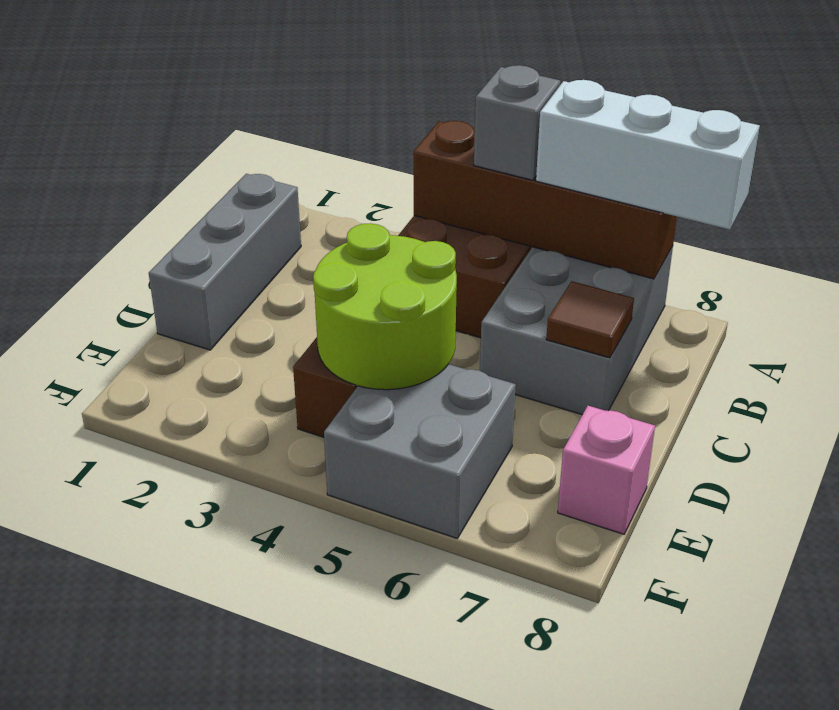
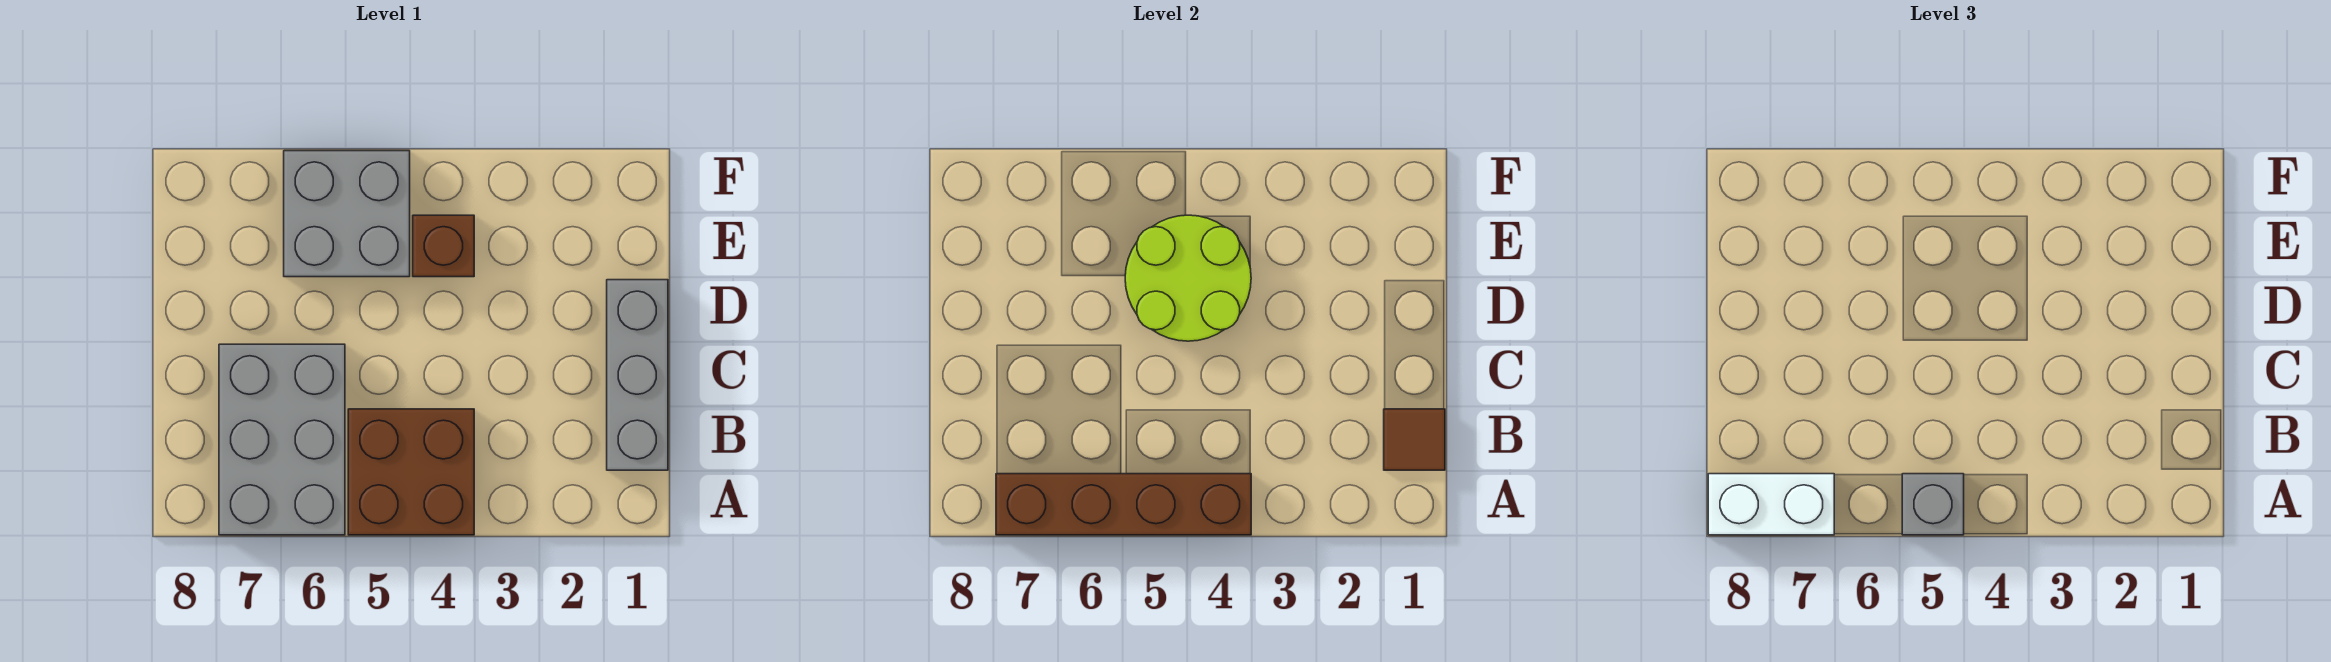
white brick A6:A8 level 3 -> white brick A7:A8 level 3
brown tile C7 level 2 -> brown tile B1 level 2
pink brick E8 level 1 -> none

